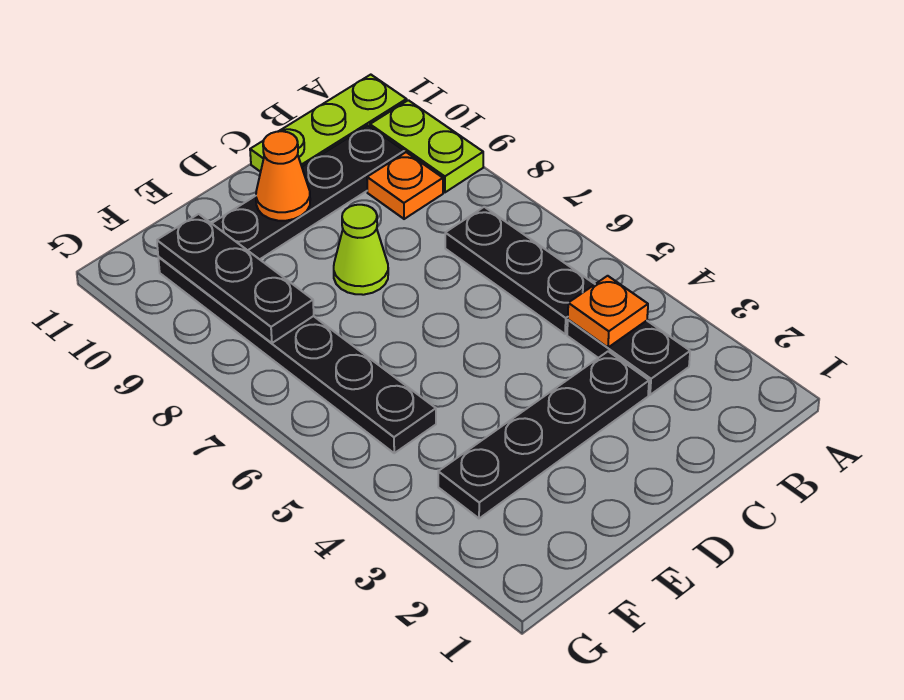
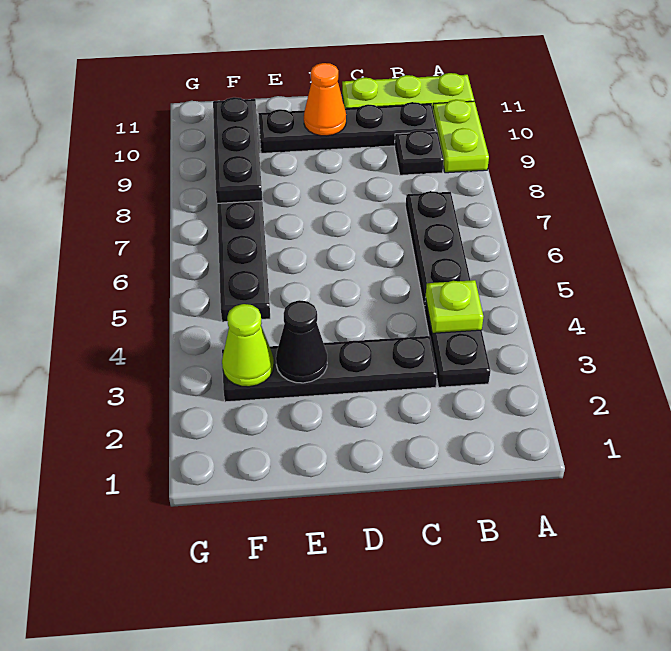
orange plate B4 level 2 -> lime plate B4 level 2
orange plate B9 level 1 -> black plate B9 level 1
lime cone D8 level 1 -> lime cone F3 level 2
none -> black cone E3 level 2

